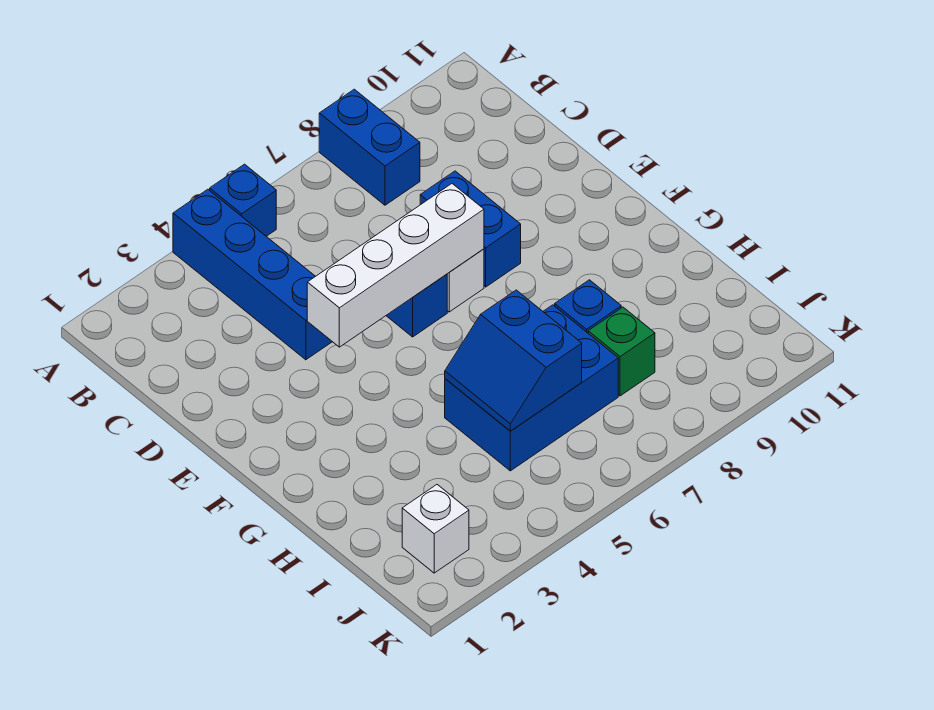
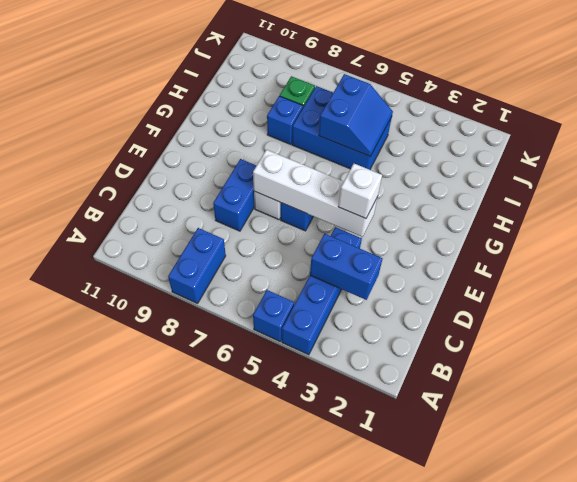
none -> blue brick C3:C4 level 2
white brick J2 level 1 -> white brick E4 level 3

